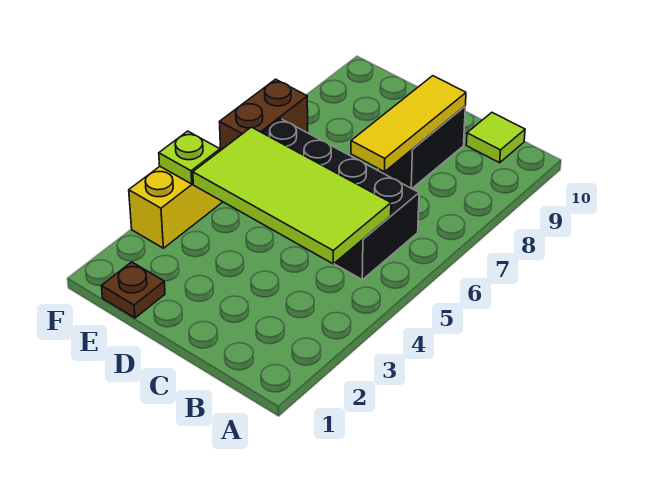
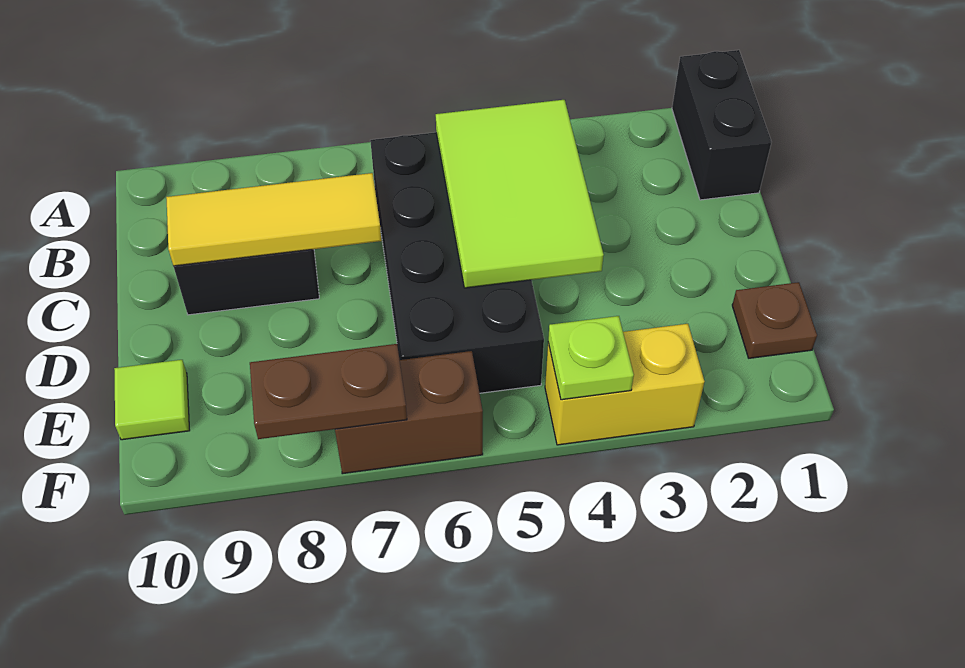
none -> black brick A1:B1 level 1
lime tile B4:E5 level 2 -> lime tile B4:D5 level 2
lime tile B10 level 1 -> lime tile E10 level 1
none -> brown plate F7:F8 level 2

